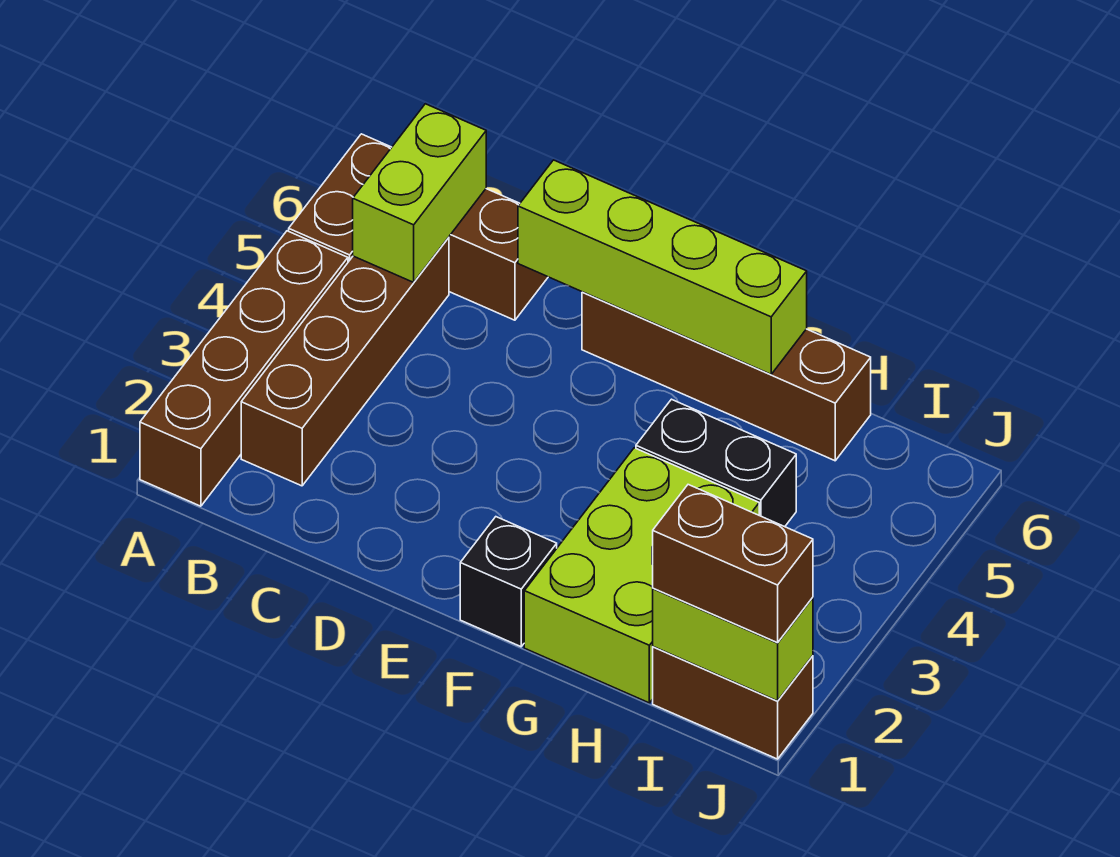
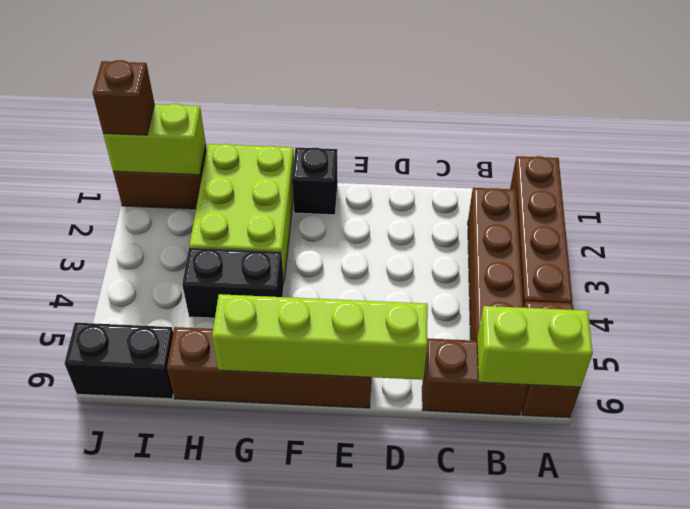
lime brick B5:B6 level 2 -> lime brick A6:B6 level 2
brown brick I1:J1 level 3 -> brown brick J1 level 3
none -> black brick I6:J6 level 1

